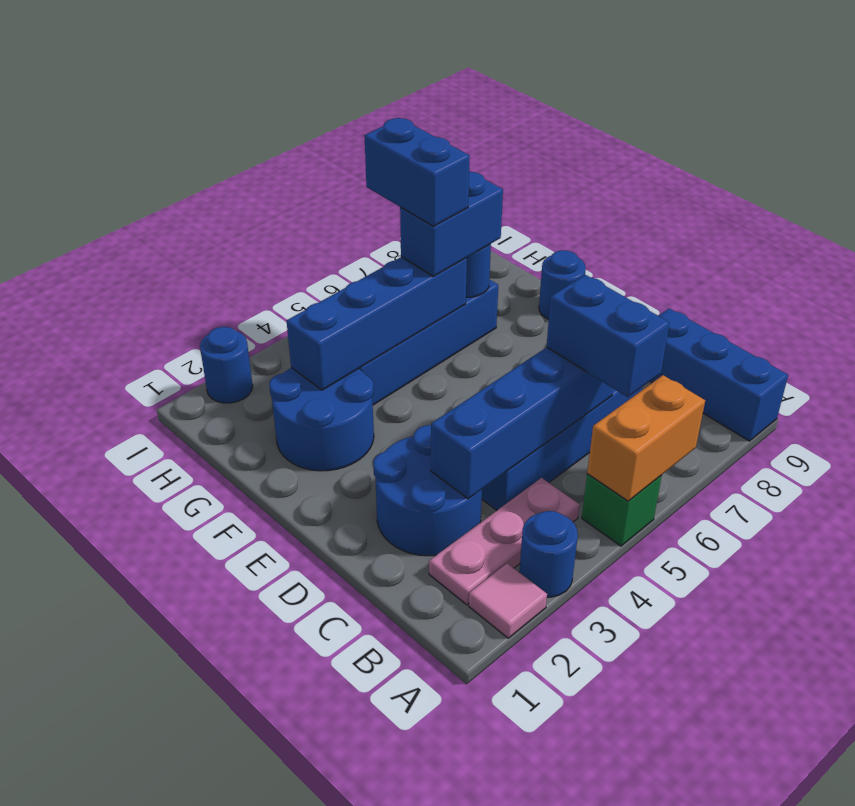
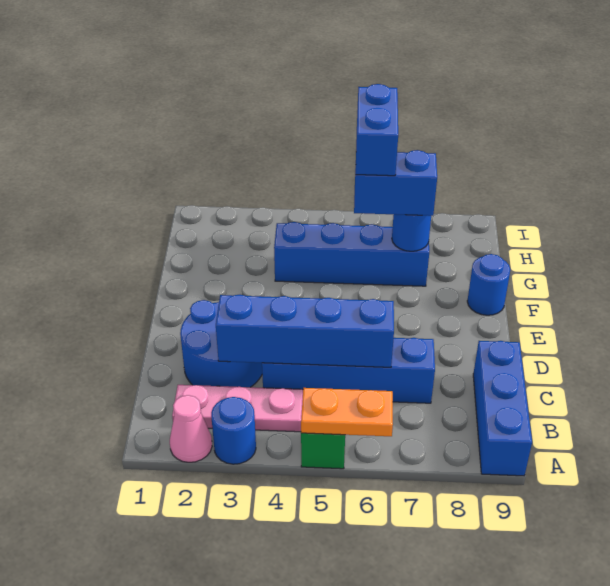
pink tile A2 level 1 -> pink cone A2 level 1
orange brick A5:A6 level 2 -> orange plate A5:A6 level 2
blue brick B6:C6 level 3 -> none
blue round brick F2:G3 level 1 -> none
blue brick G3:G6 level 2 -> none
blue round brick I2 level 1 -> none

